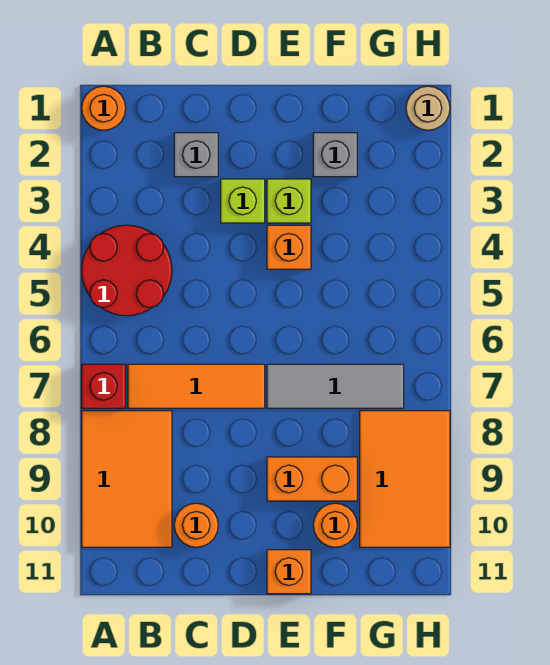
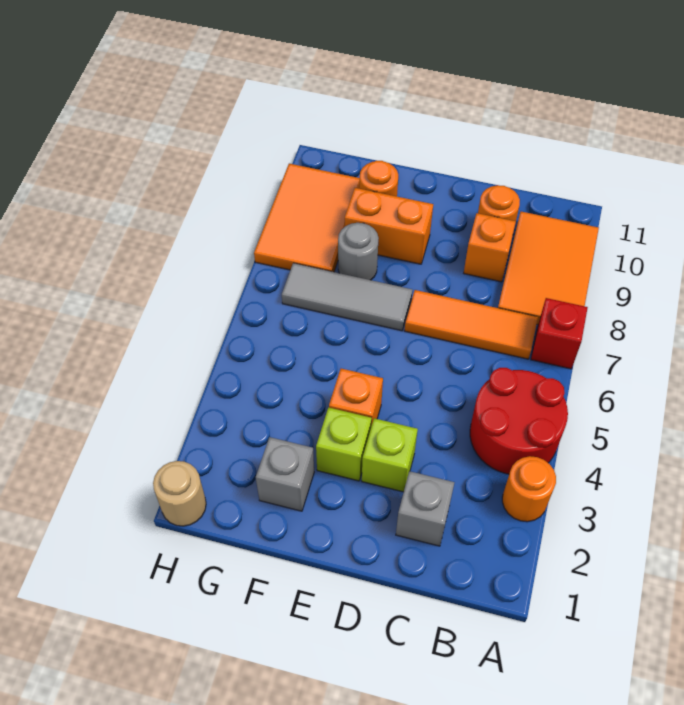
orange round brick A1 level 1 -> orange round brick A3 level 1
orange brick E11 level 1 -> orange brick C9 level 1
none -> grey round brick F8 level 1

